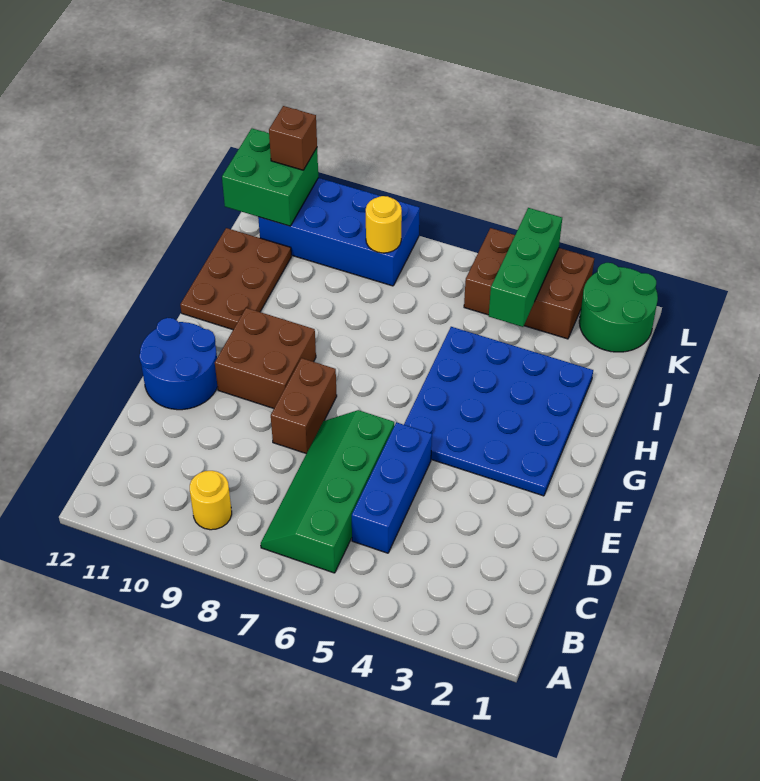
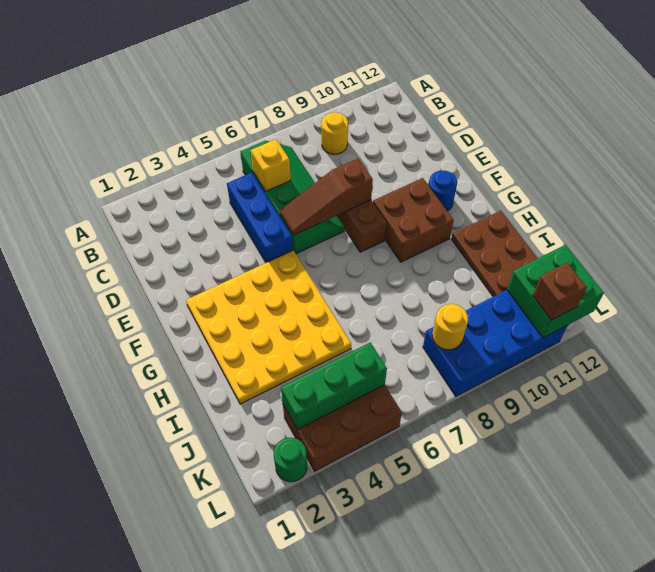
none -> yellow brick C6 level 2
none -> brown slope E6:E8 level 2 top 8
blue round brick E11:F12 level 1 -> blue round brick F11 level 1
blue plate F2:I5 level 1 -> yellow plate F2:I5 level 1
green brick J4:L4 level 2 -> green brick K3:K5 level 2
green round brick K1:L2 level 1 -> green round brick L2 level 1

